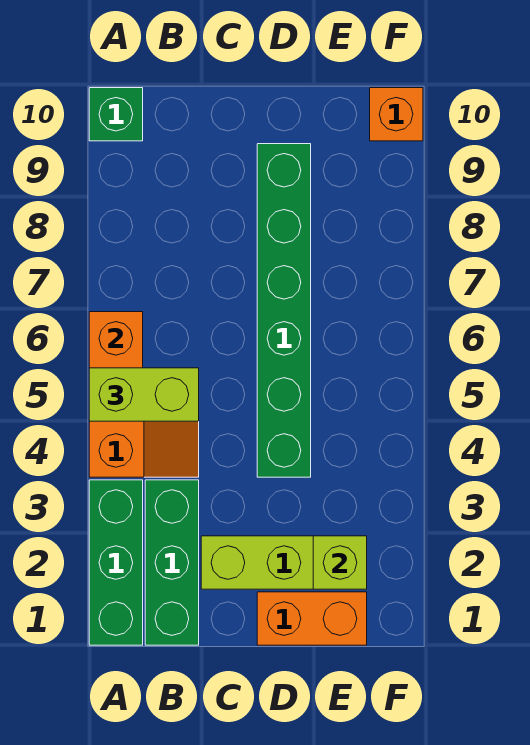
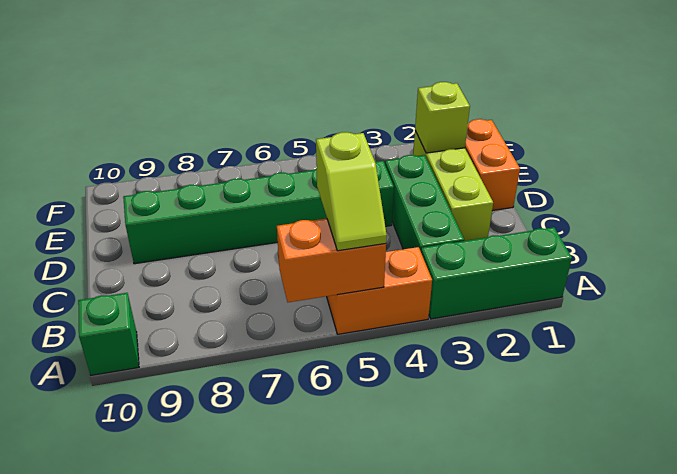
lime brick A5:B5 level 3 -> lime slope A5:B5 level 3 top B
green brick B1:B3 level 1 -> green brick B3:D3 level 1
orange brick F10 level 1 -> none

